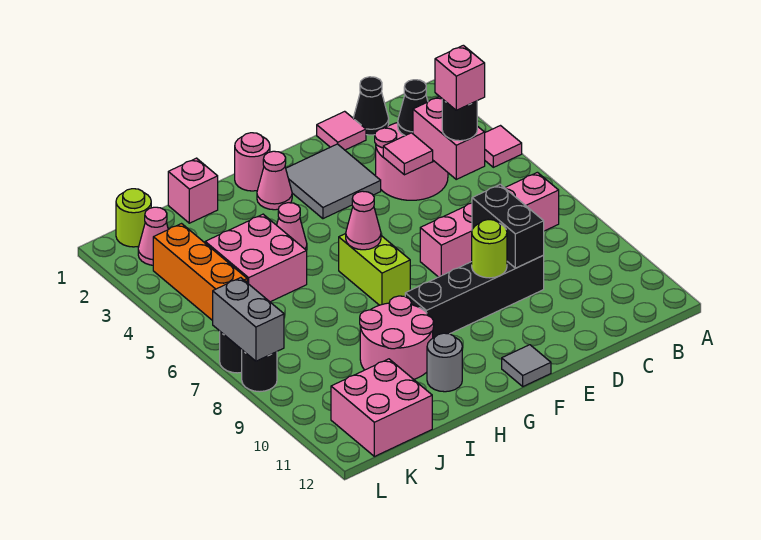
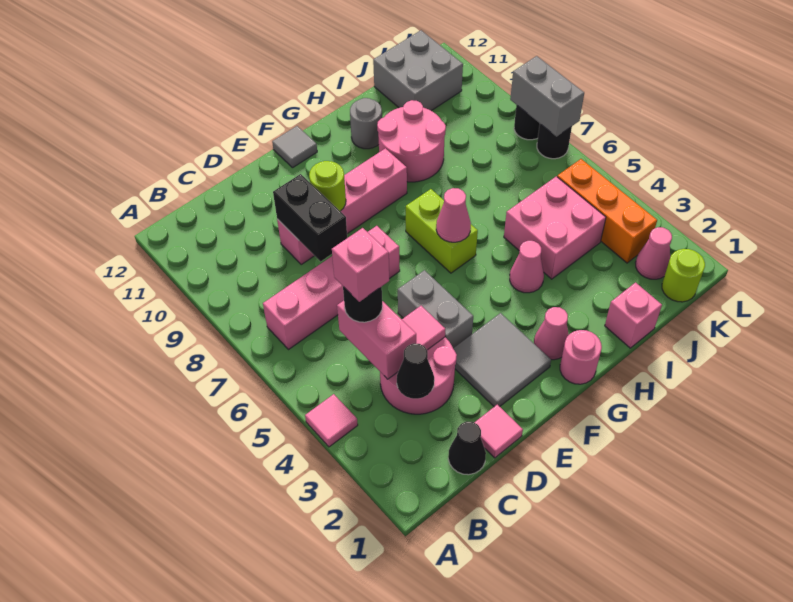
black brick D9:G9 level 1 -> pink brick D9:G9 level 1
none -> grey brick E4:E5 level 1
pink brick J11:K12 level 1 -> grey brick J11:K12 level 1

